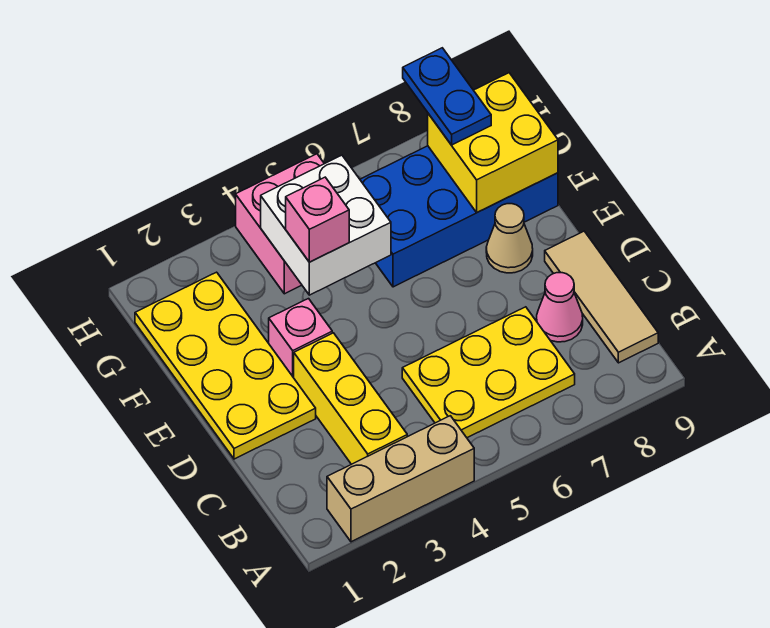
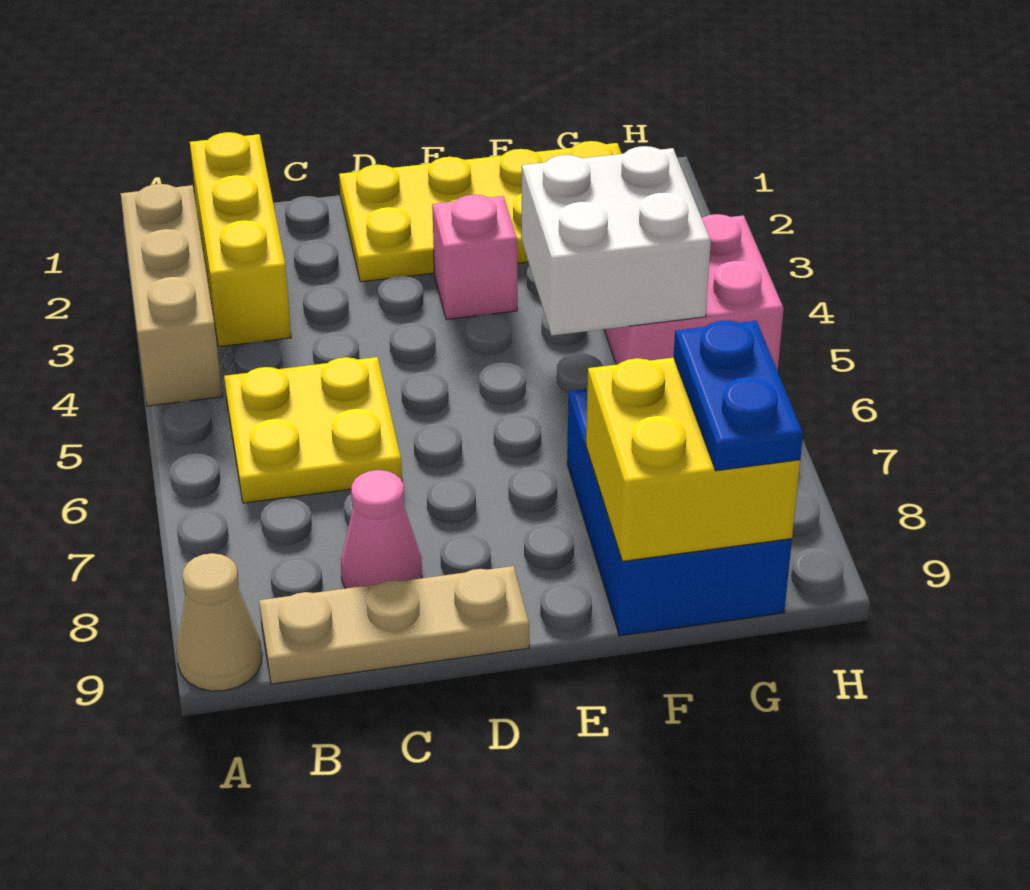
yellow brick B3:D3 level 1 -> yellow brick B1:B3 level 1
yellow plate B5:C7 level 1 -> yellow plate B5:C6 level 1
tan tile B9:D9 level 1 -> tan plate B9:D9 level 1
tan cone E8 level 1 -> tan cone A9 level 1
pink brick F4 level 3 -> none
blue brick F6:G9 level 1 -> blue brick F7:G9 level 1
blue plate G8:H8 level 3 -> blue plate G8:G9 level 3

